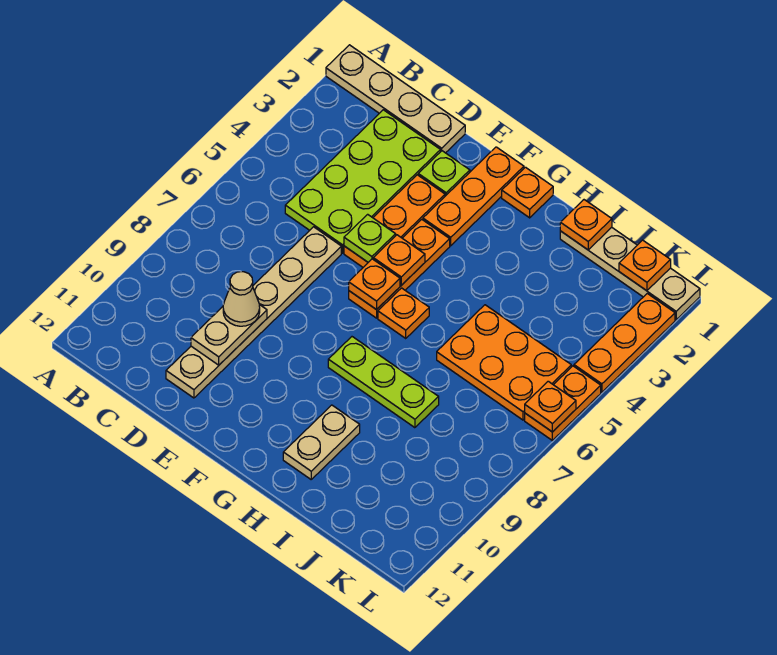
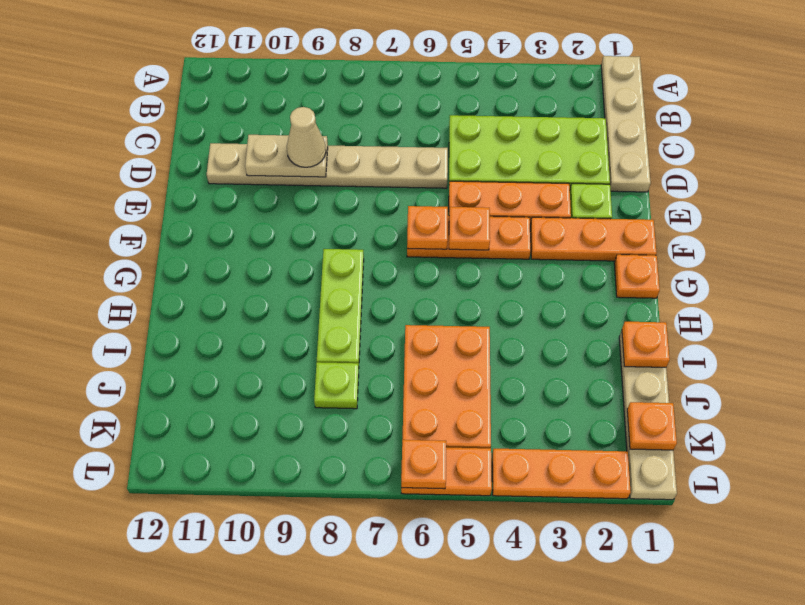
lime plate E5 level 2 -> lime plate J8 level 1
orange plate G6 level 1 -> none
tan plate H10:H11 level 1 -> none

